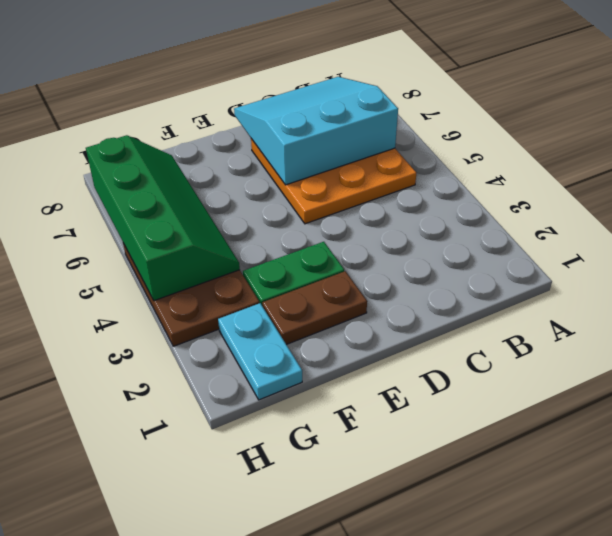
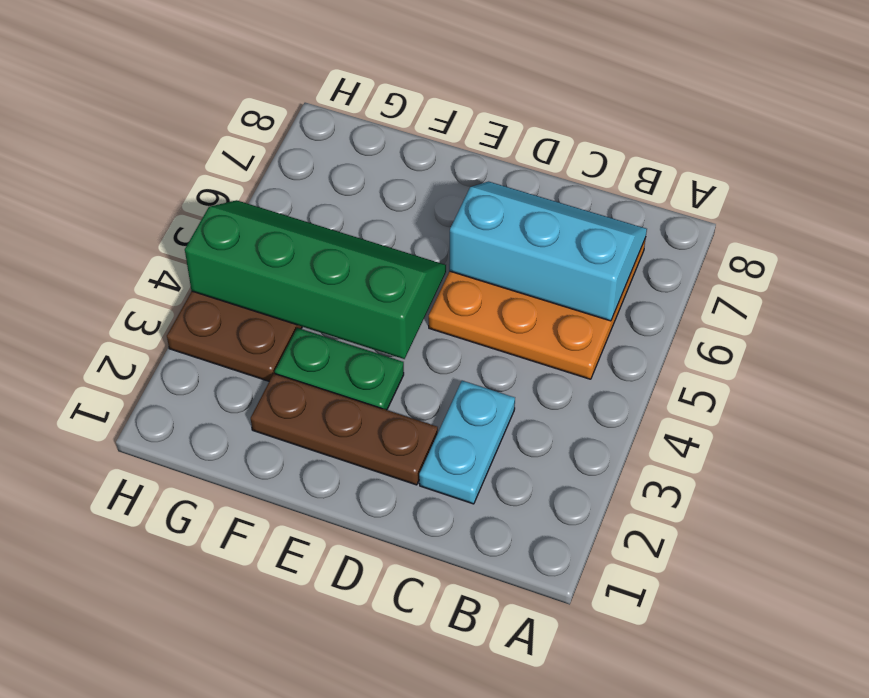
cyan slope B6:D8 level 2 top 6 -> cyan slope B6:D7 level 2 top 6
brown plate E2:F2 level 1 -> brown plate D2:F2 level 1
cyan plate G1:G2 level 1 -> cyan plate C2:C3 level 1
green slope G4:H7 level 2 top H -> green slope E4:H5 level 2 top 4

